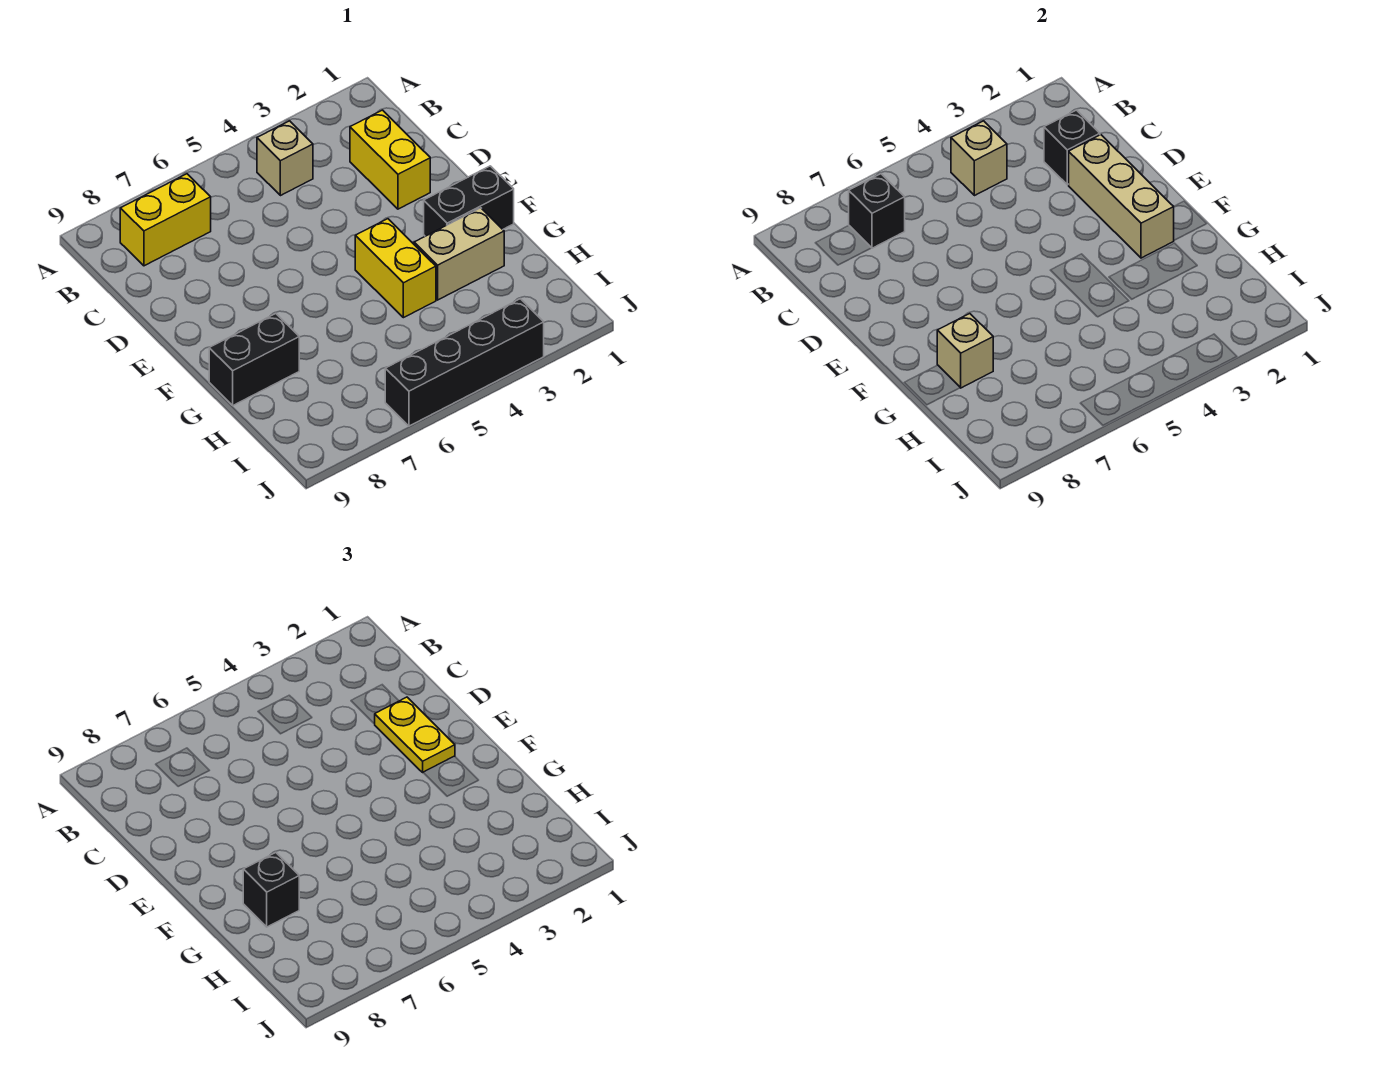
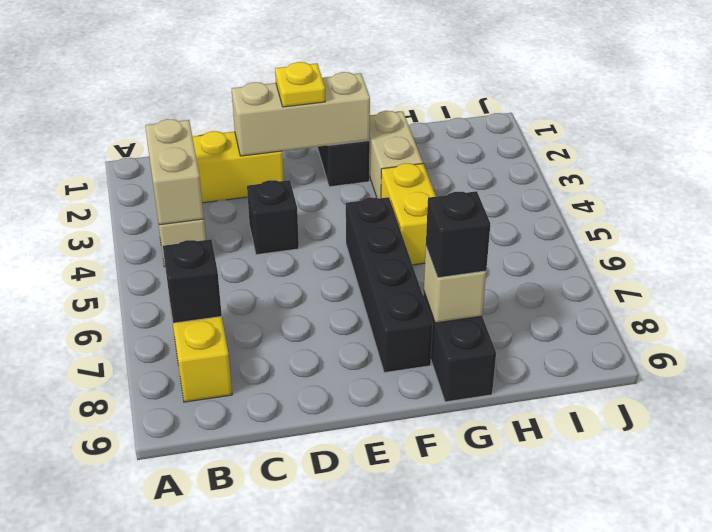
tan brick B4 level 2 -> tan brick B3:B4 level 2
black brick C2 level 2 -> black brick D4 level 1
yellow plate D2:E2 level 3 -> yellow plate E2 level 3
yellow brick F4:G4 level 1 -> yellow brick G4:G5 level 1
black brick J3:J6 level 1 -> black brick F5:F8 level 1

